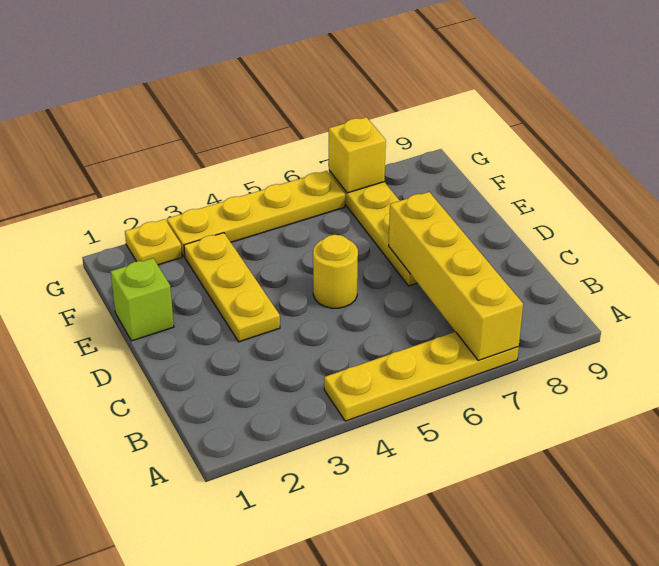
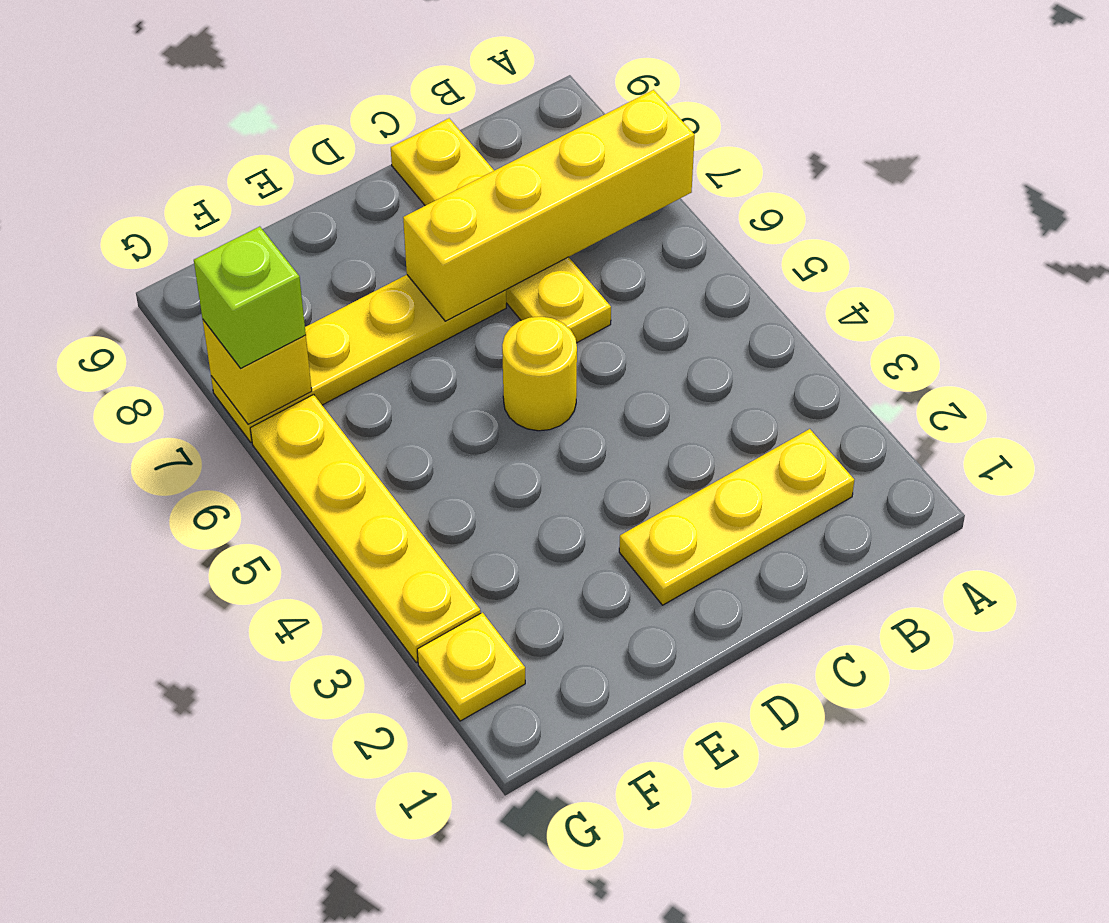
yellow plate A4:A7 level 1 -> yellow plate C6:C9 level 1
yellow plate D3:F3 level 1 -> yellow plate B2:D2 level 1
lime brick E1 level 1 -> lime brick G7 level 3

